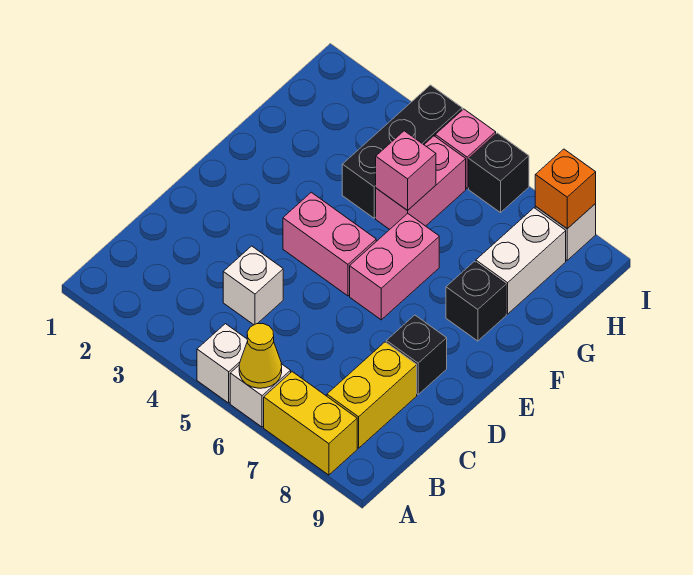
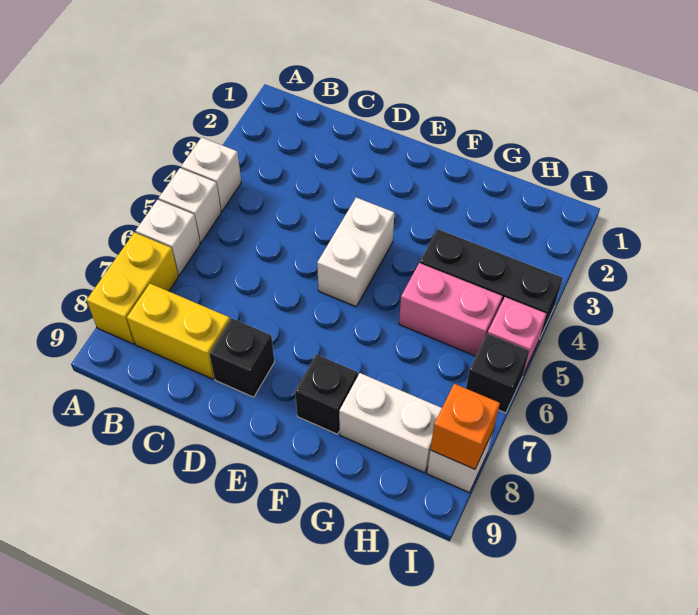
yellow cone A6 level 2 -> none
white brick C4 level 1 -> white brick A4 level 1
pink brick E4:E5 level 1 -> white brick E4:E5 level 1
pink brick E6:F6 level 1 -> none
pink brick G5 level 2 -> none

